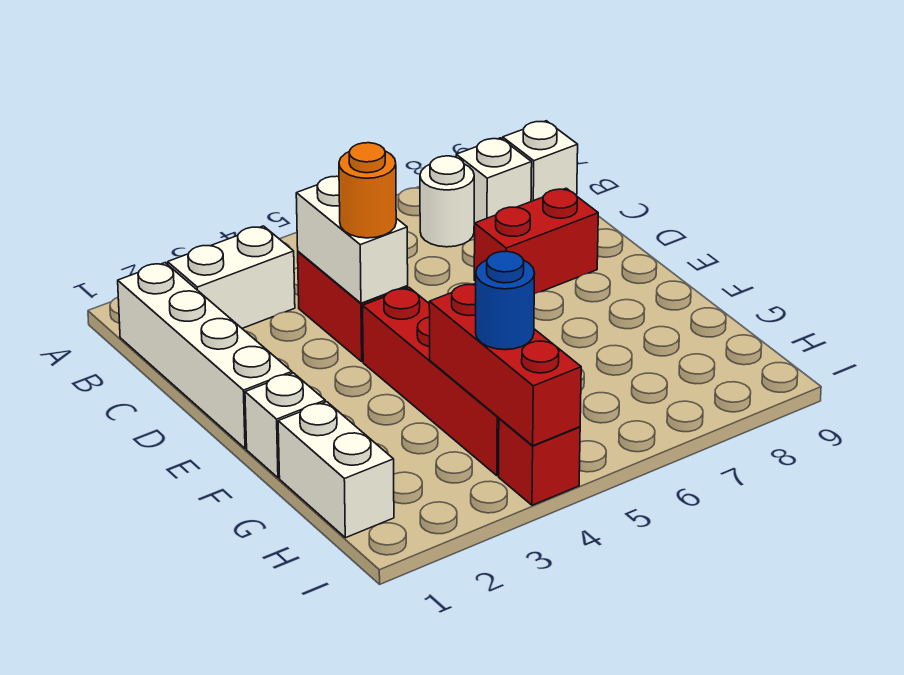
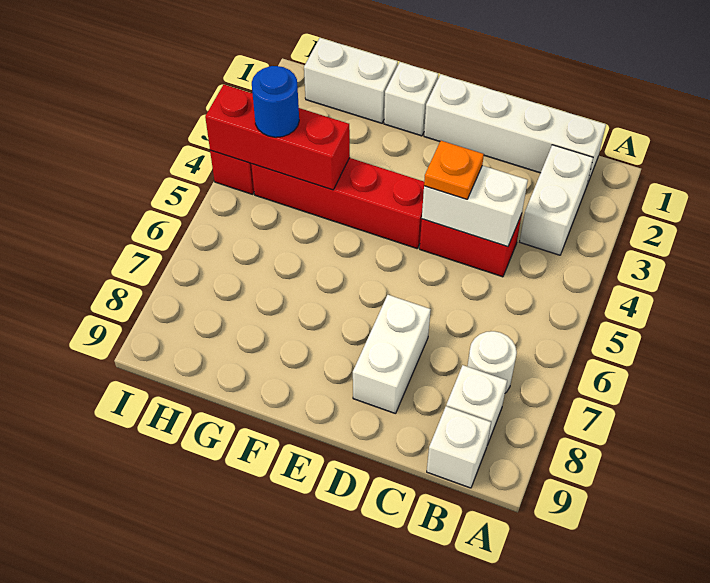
orange round brick D4 level 3 -> orange plate D4 level 3
red brick D7:D8 level 1 -> white brick D7:D8 level 1

